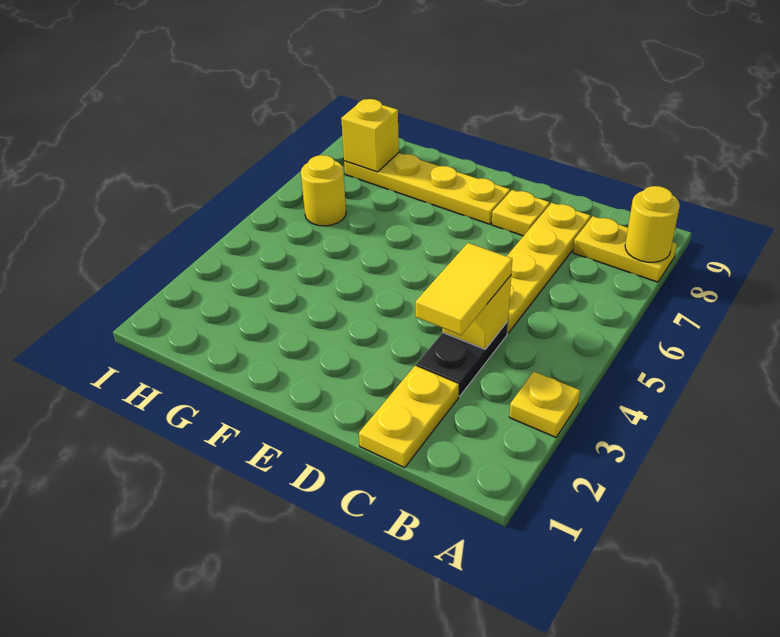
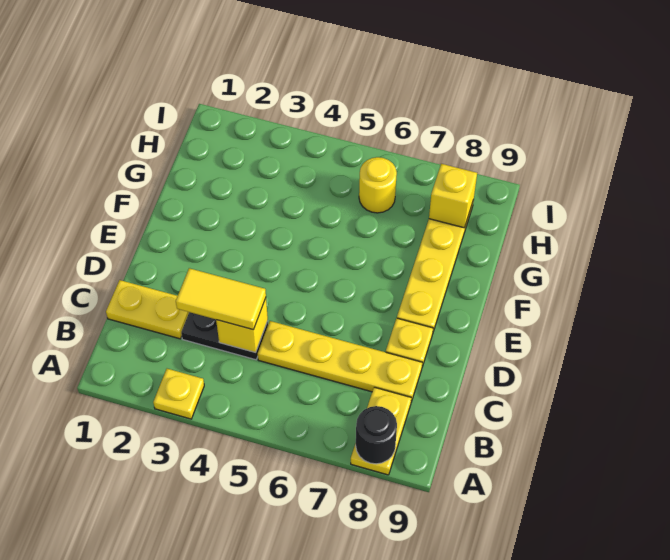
yellow round brick A8 level 2 -> black round brick A8 level 2

